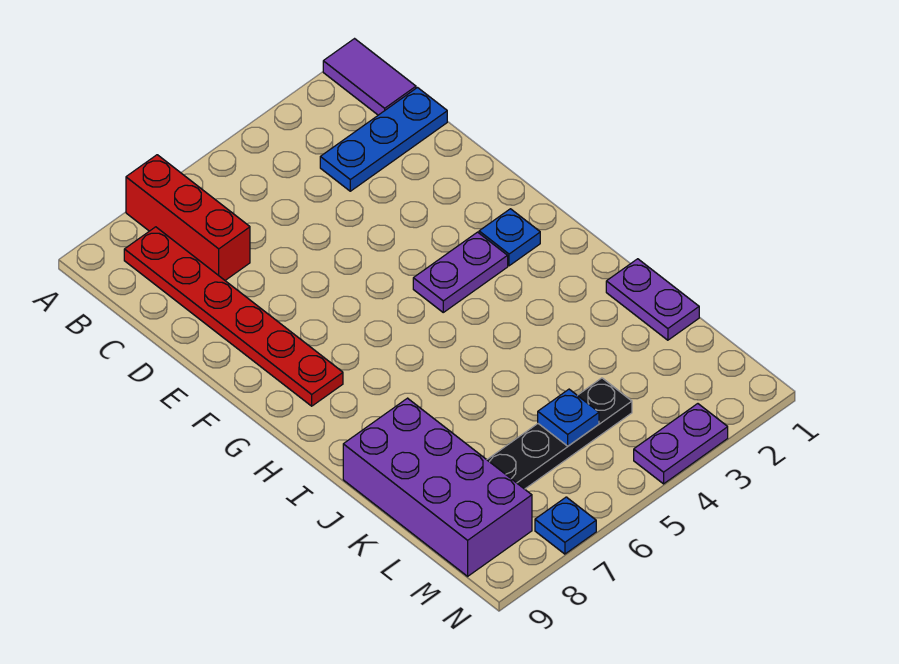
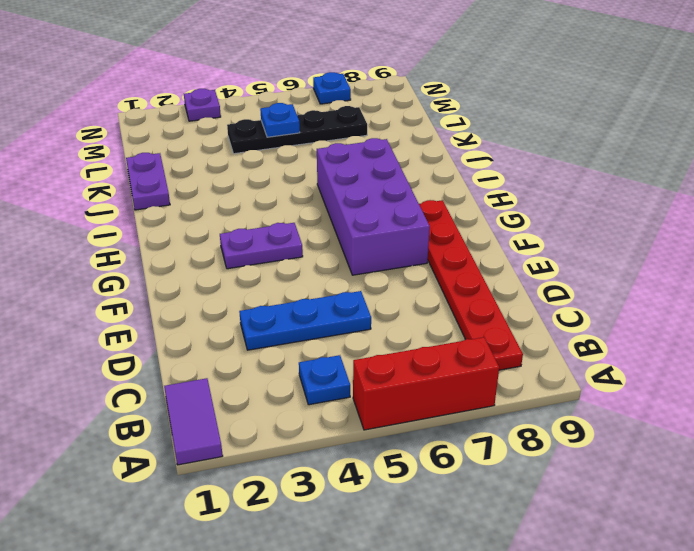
red brick A7:C7 level 1 -> red brick A5:A7 level 1
blue plate C1:C3 level 1 -> blue plate D3:D5 level 1
blue plate G2 level 1 -> blue plate B4 level 1
purple brick J8:M9 level 1 -> purple brick F6:I7 level 1
purple plate N3:N4 level 1 -> purple plate N3 level 1

